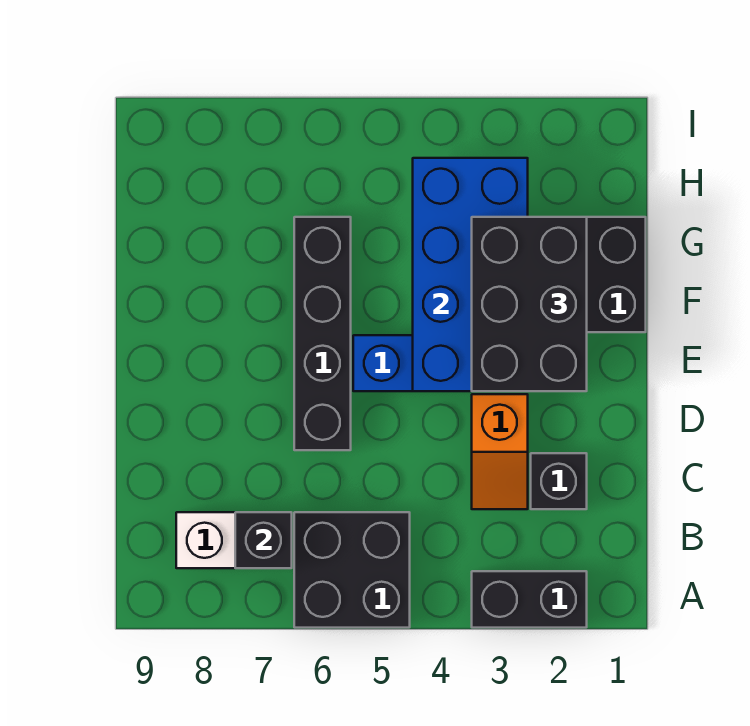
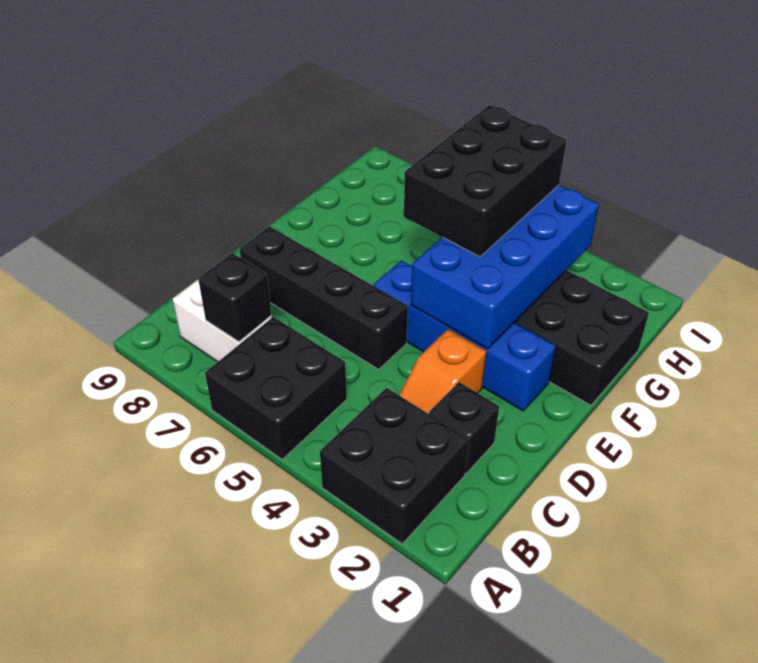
black brick A2:A3 level 1 -> black brick A2:B3 level 1
black brick D6:G6 level 1 -> black brick D5:D8 level 1
black brick E2:G3 level 3 -> black brick F4:H5 level 3

